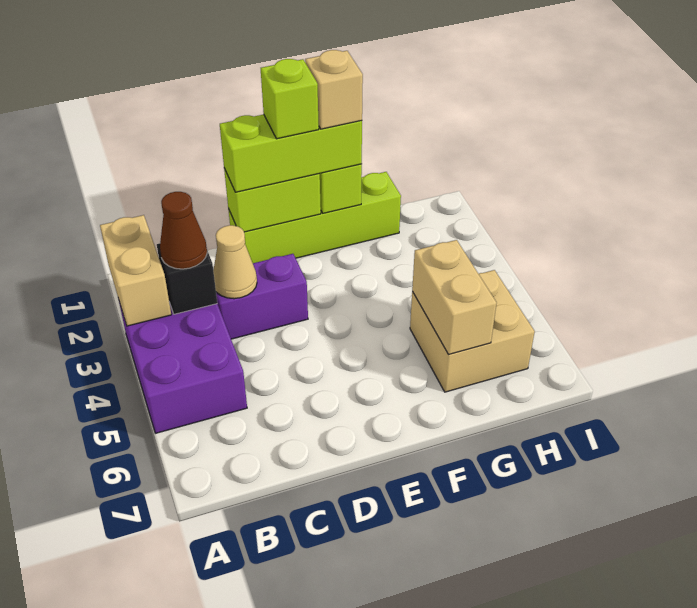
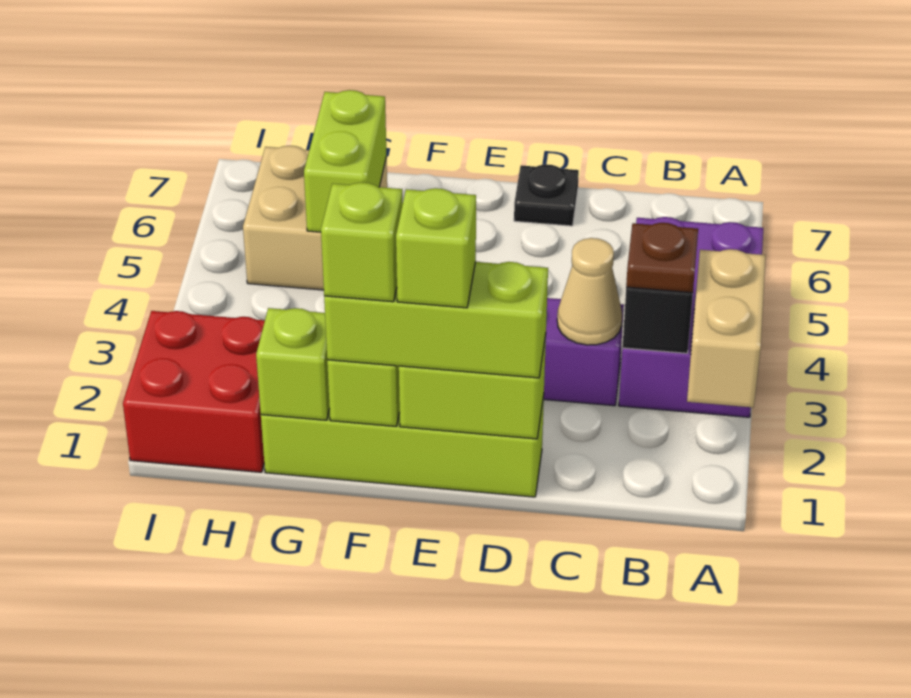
brown cone B3 level 3 -> brown plate B3 level 3
none -> black plate D7 level 1
tan brick F1 level 4 -> lime brick F1 level 4
none -> lime brick G1 level 2
tan brick G5:G6 level 2 -> lime brick G5:G6 level 2
none -> red brick H1:I2 level 1

